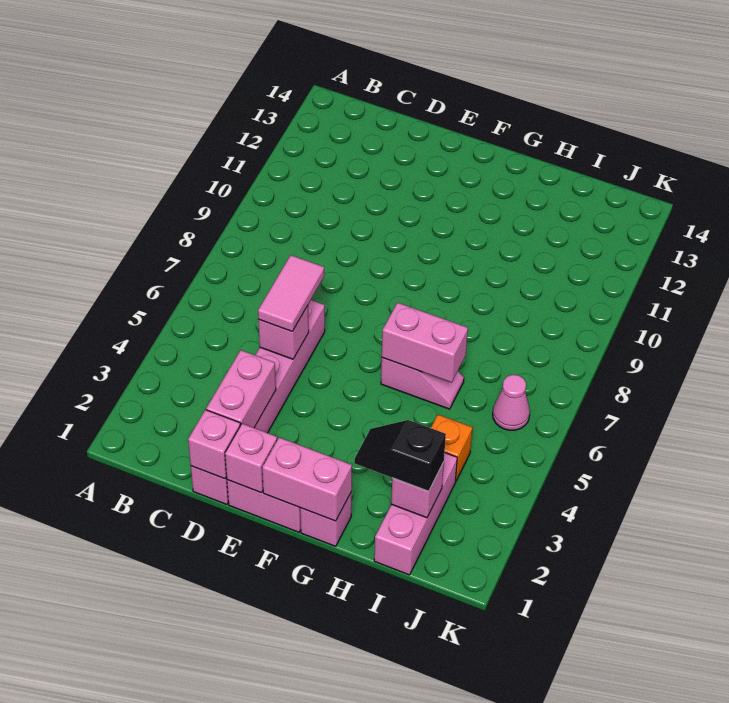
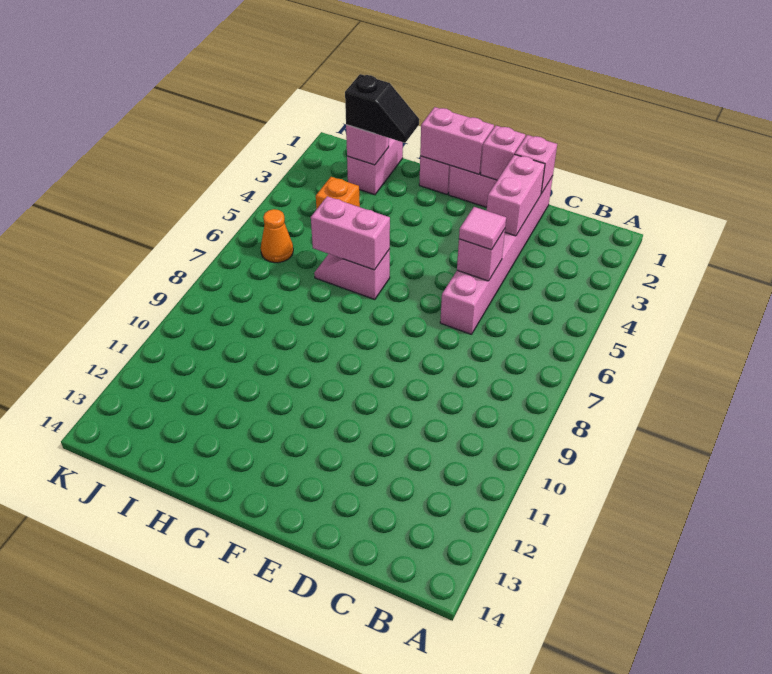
pink tile D5:D6 level 3 -> pink tile D5 level 3
pink brick I1:I3 level 1 -> pink brick I1:I2 level 1
pink cone J6 level 1 -> orange cone J6 level 1

